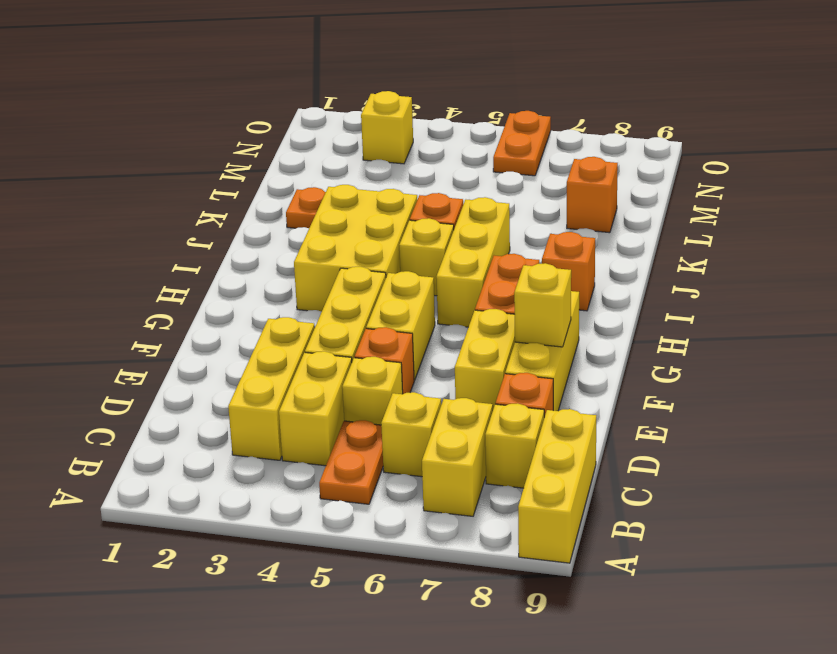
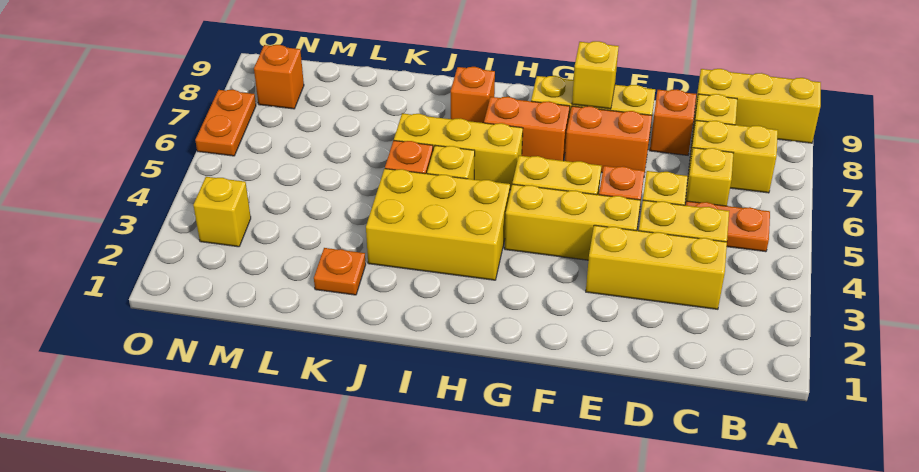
yellow brick E7:F7 level 1 -> orange brick E7:F7 level 1
orange brick L8 level 1 -> orange brick N8 level 1
orange plate N6:O6 level 1 -> orange plate O6:O7 level 1

